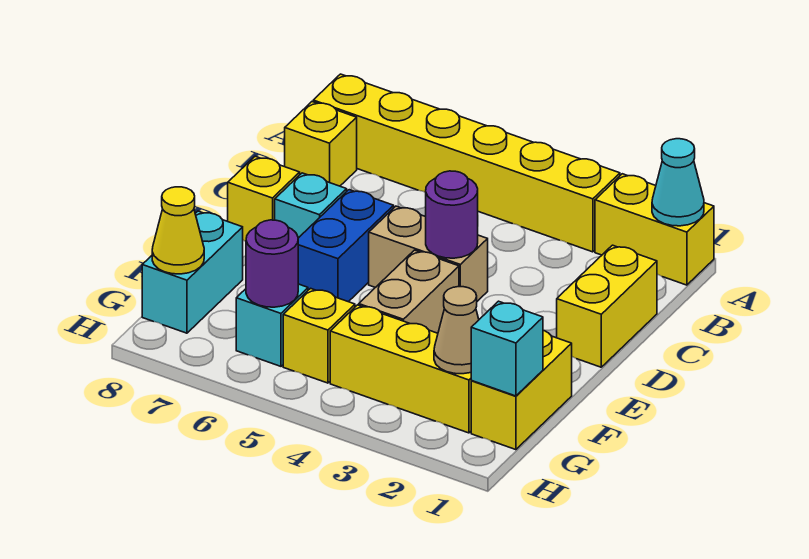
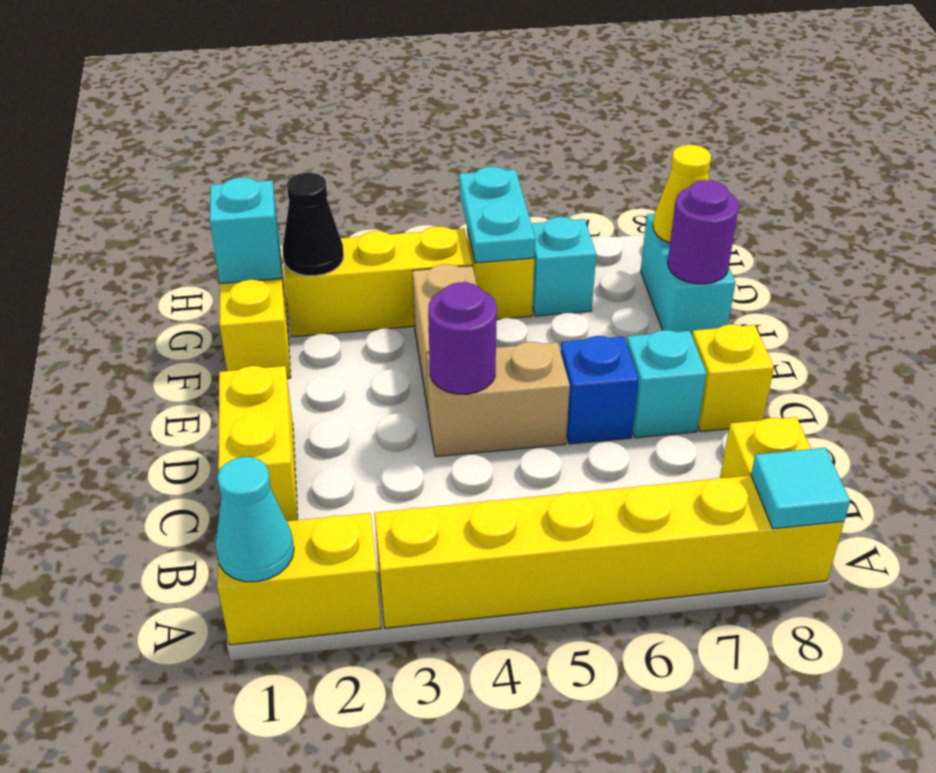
none -> cyan tile A8 level 2
blue brick D6:E6 level 1 -> blue brick D6 level 1
tan cone G2 level 2 -> black cone G2 level 2
none -> cyan plate G5:H5 level 2
purple round brick G6 level 2 -> purple round brick F8 level 2

